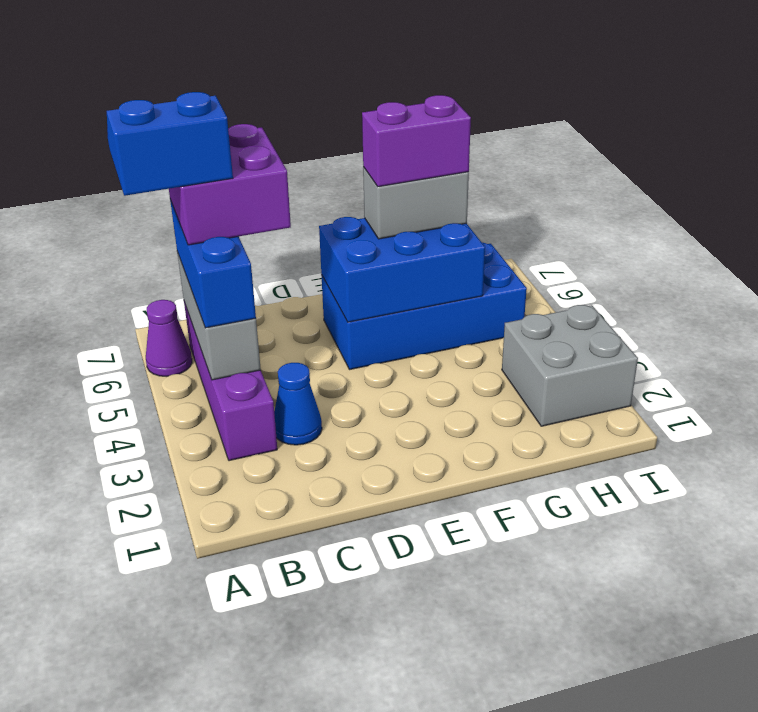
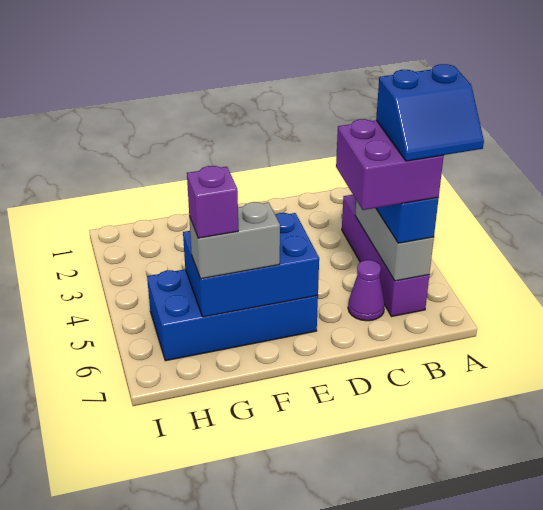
purple cone A6 level 1 -> purple cone C6 level 1
blue cone C3 level 1 -> none
purple brick F6:G6 level 4 -> purple brick G6 level 4
grey brick H2:I3 level 1 -> none

